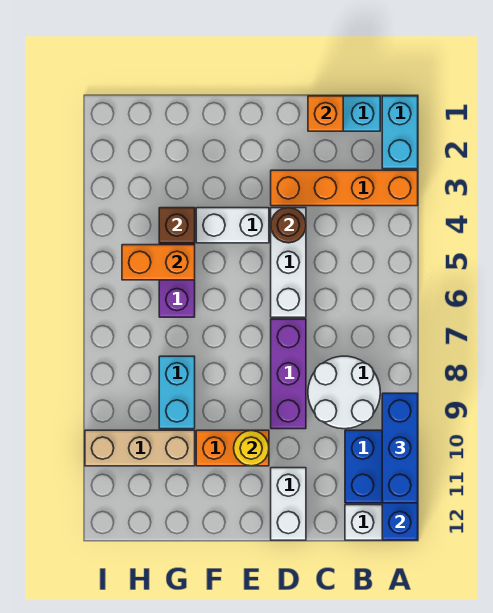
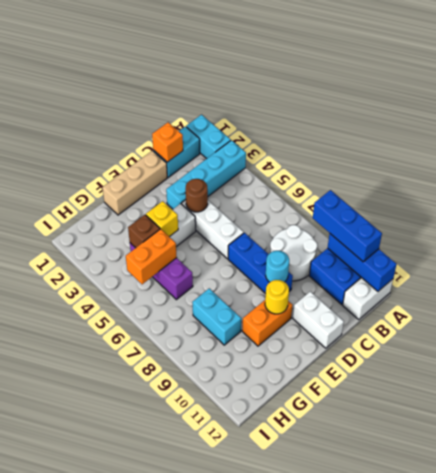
orange brick A3:D3 level 1 -> cyan brick A3:D3 level 1
purple brick D7:D9 level 1 -> blue brick D7:D9 level 1
none -> cyan round brick D9 level 2
none -> yellow brick F4 level 2
tan brick G10:I10 level 1 -> tan brick D1:F1 level 1

